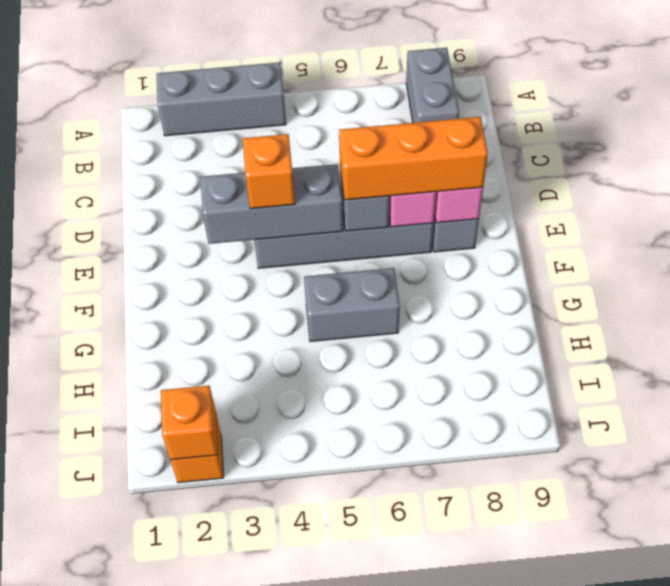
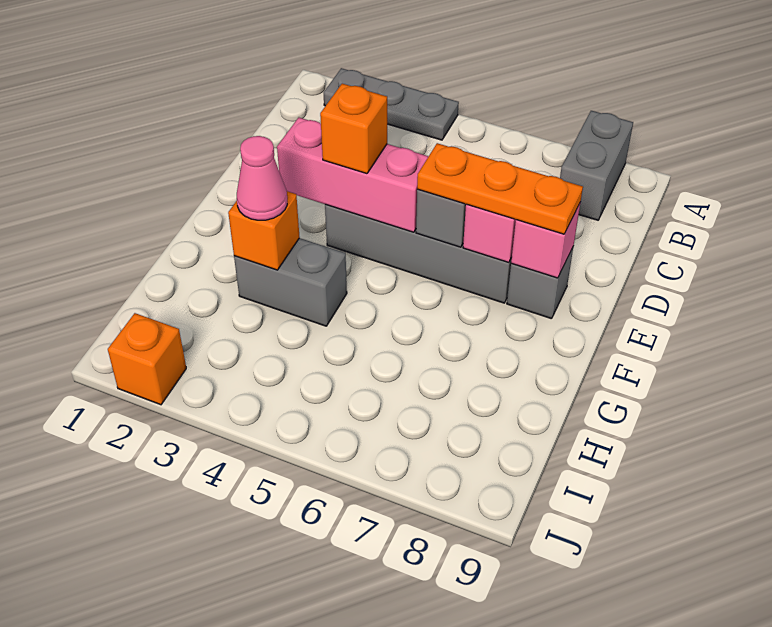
grey brick A2:A4 level 1 -> grey plate A2:A4 level 1
grey brick E3:E5 level 2 -> pink brick E3:E5 level 2
orange brick E6:E8 level 3 -> orange plate E6:E8 level 3
none -> pink cone G3 level 3
grey brick G5:G6 level 1 -> grey brick G3:G4 level 1
orange brick J2 level 2 -> orange brick G3 level 2

